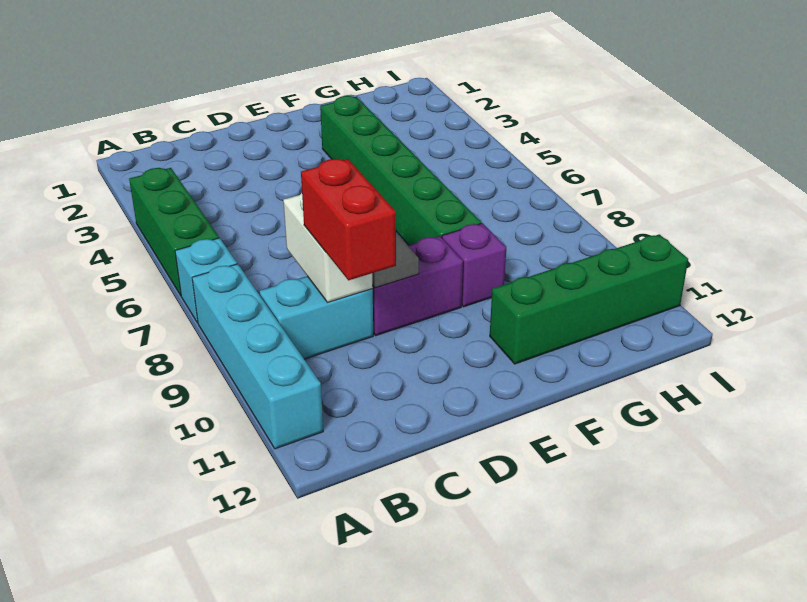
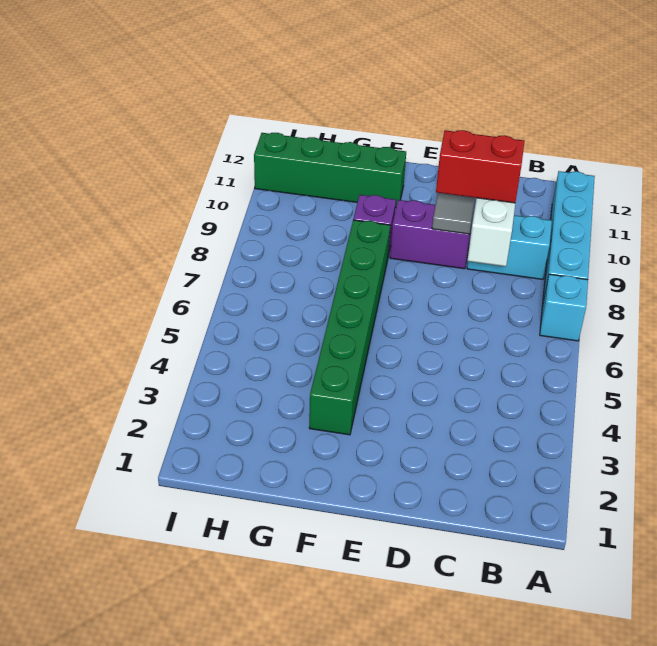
green brick A4:A6 level 1 -> none
red brick C9:C10 level 3 -> red brick C9:D9 level 3

